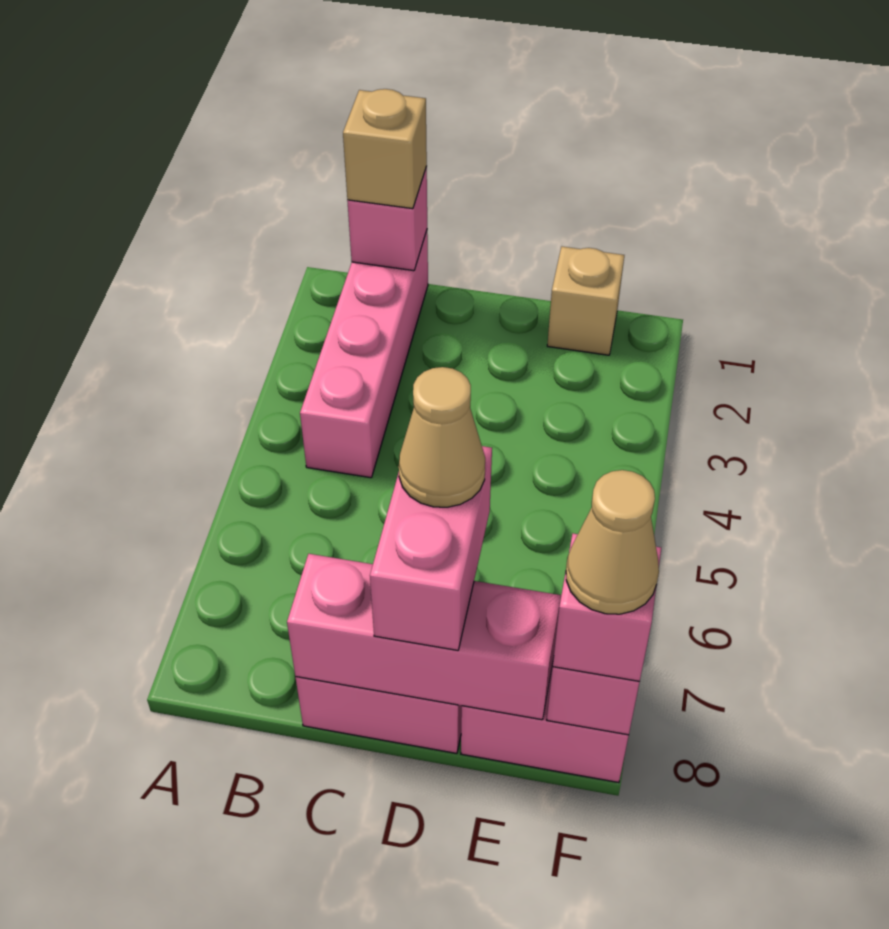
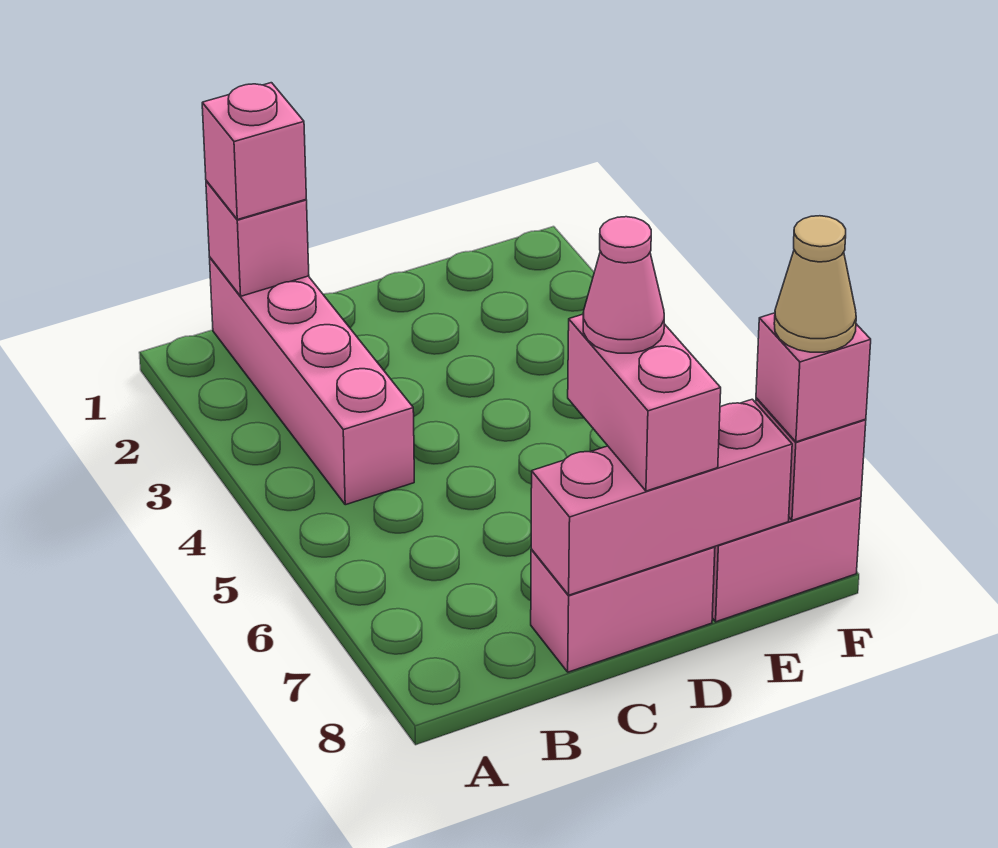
tan brick B1 level 3 -> pink brick B1 level 3
tan cone D7 level 4 -> pink cone D7 level 4
tan brick E1 level 1 -> none

